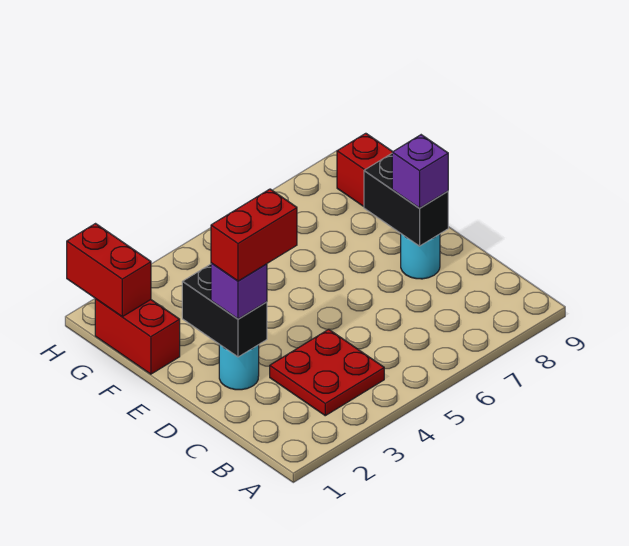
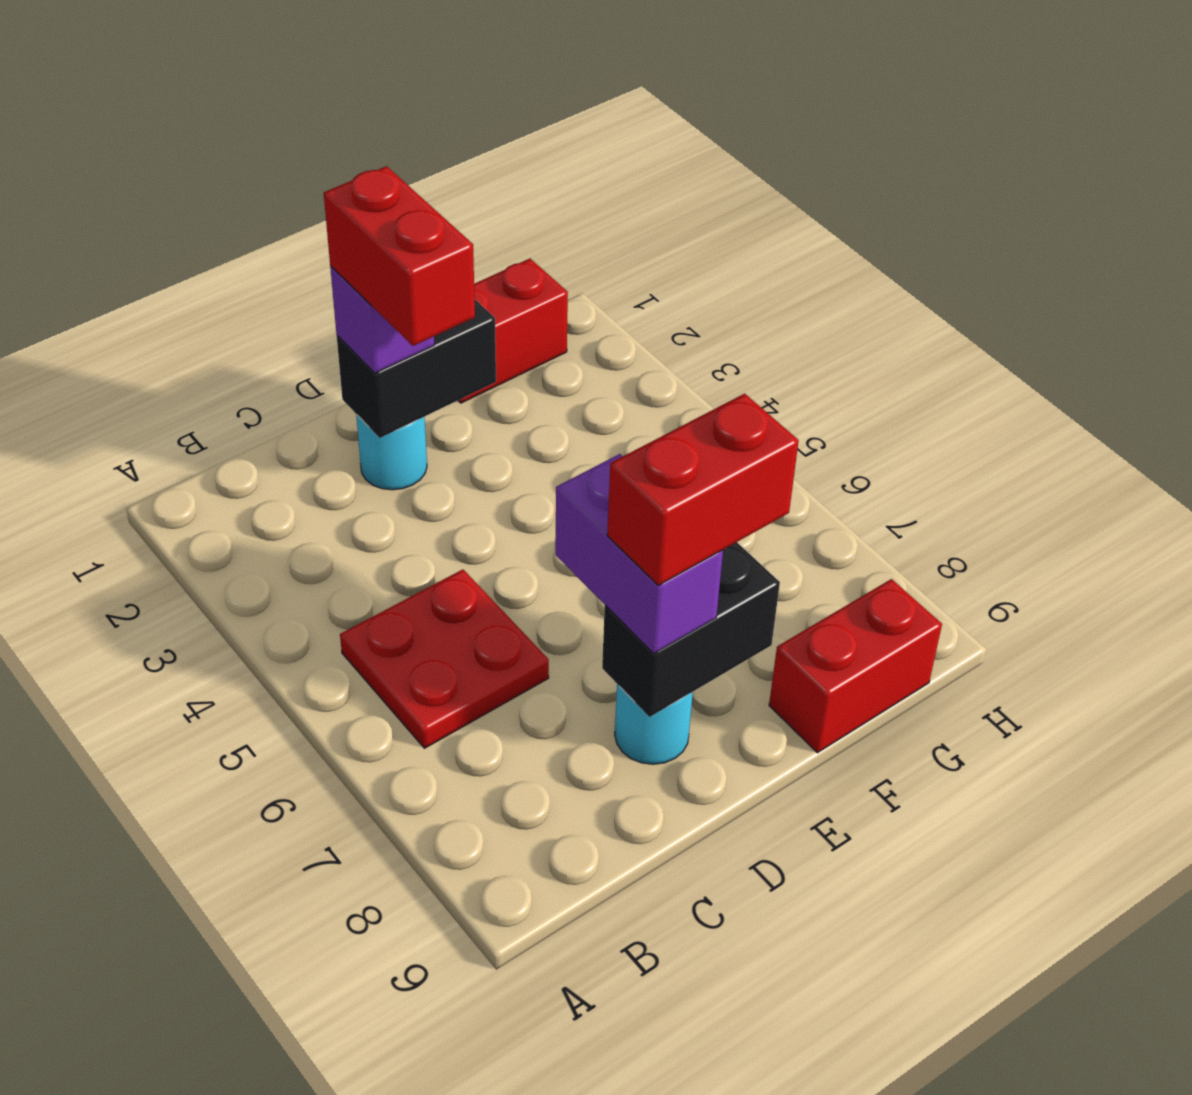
red plate B3:C4 level 1 -> red plate B5:C6 level 1
purple brick D8 level 3 -> purple brick D7:D8 level 3
red brick G1:H1 level 2 -> red brick D8:E8 level 4

